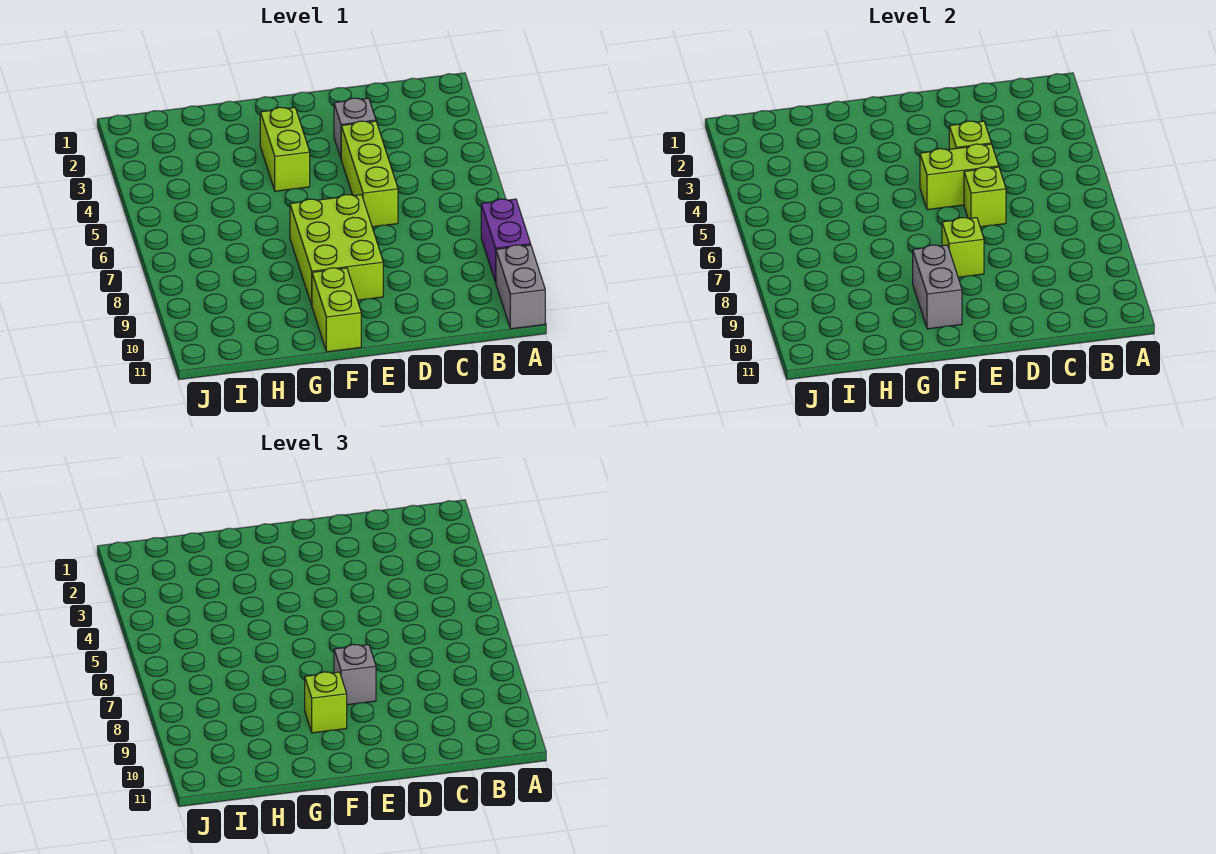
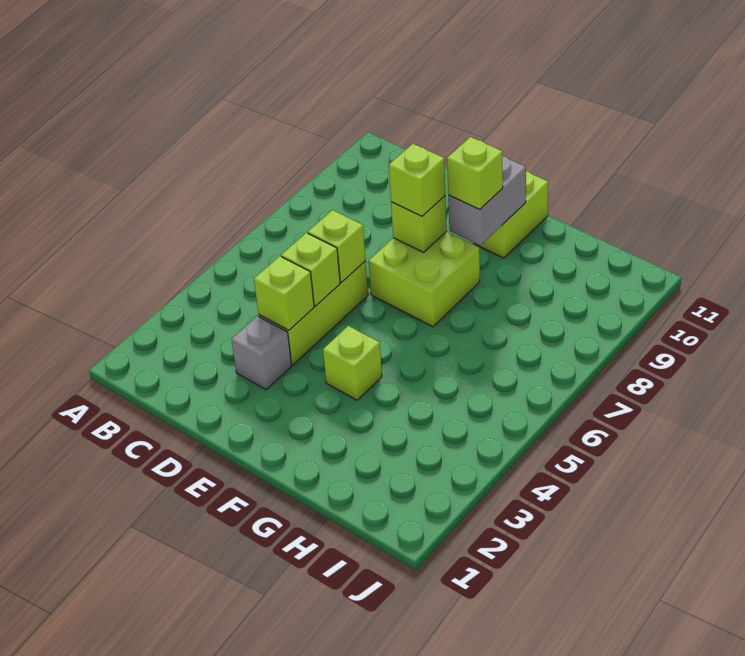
purple brick A8:A9 level 1 -> none
grey brick A10:A11 level 1 -> none
lime brick D5:E5 level 2 -> lime brick D5 level 2
lime brick E7:F9 level 1 -> lime brick E7:F8 level 1
grey brick E8 level 3 -> lime brick E8 level 3
lime brick F3:F4 level 1 -> lime brick F4 level 1

